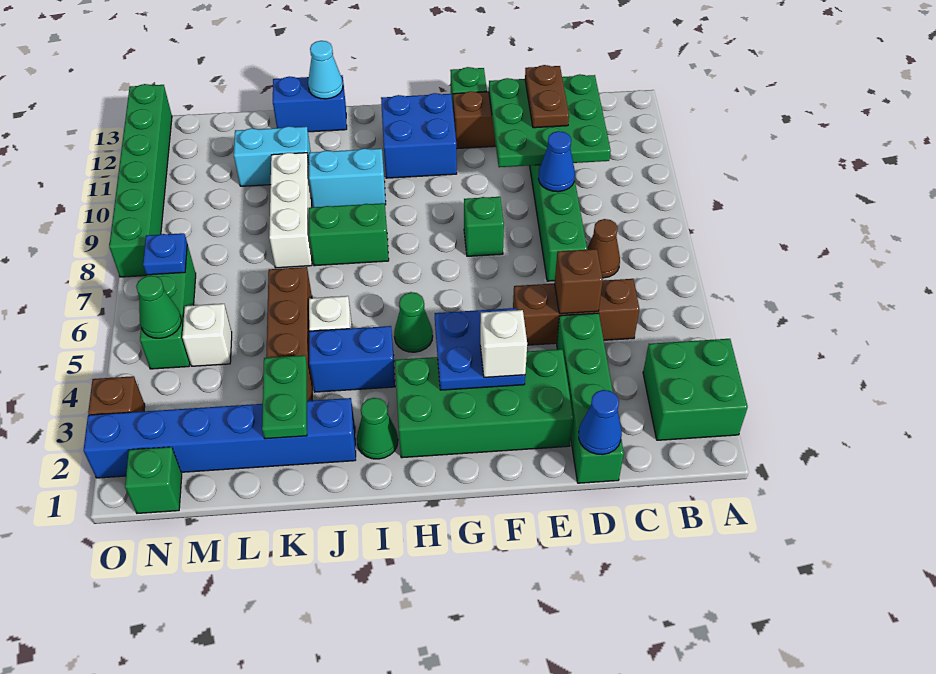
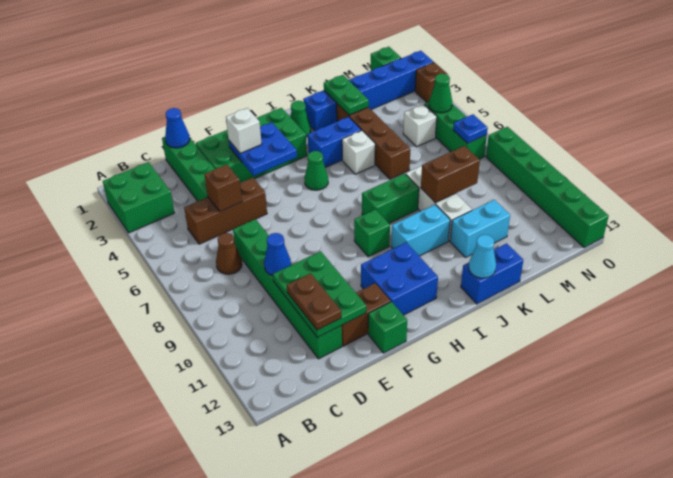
green plate C10:E12 level 2 -> green plate D10:E12 level 2
green brick F8 level 1 -> green brick H9 level 1
none -> brown brick K9:L9 level 2

